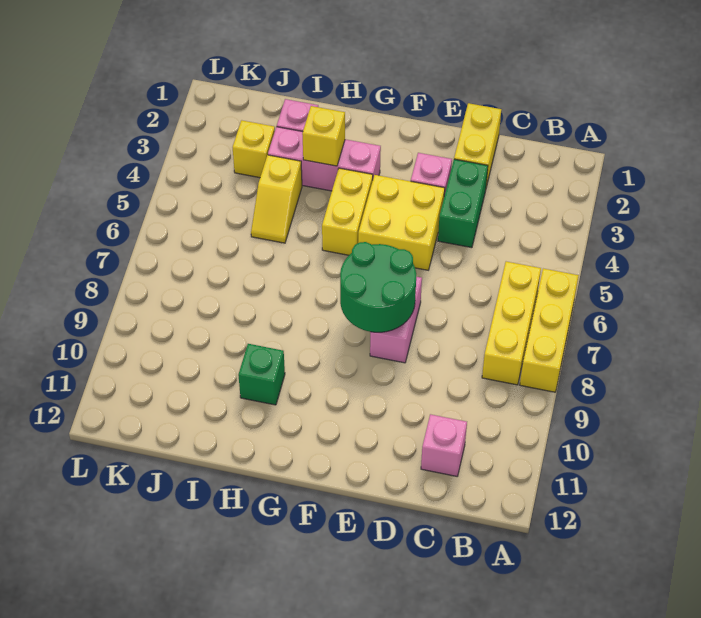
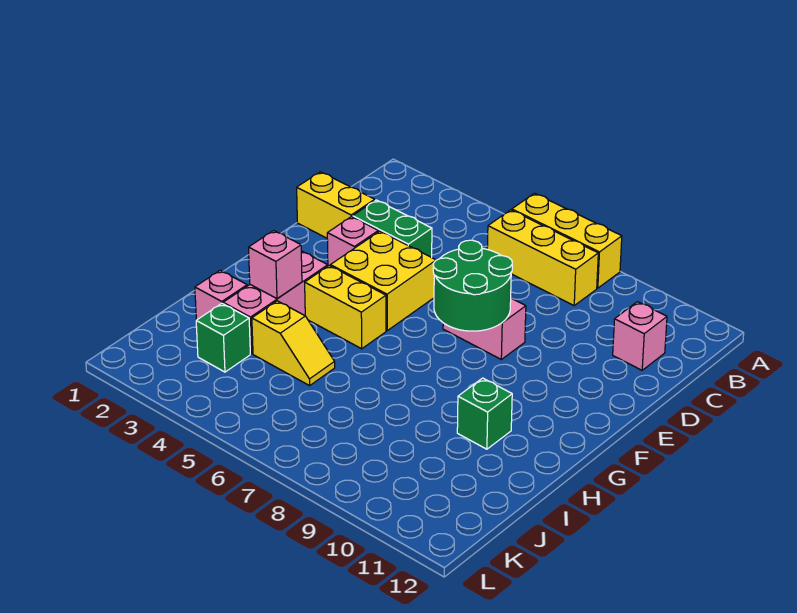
yellow brick H3 level 2 -> pink brick H3 level 2
yellow brick J3 level 1 -> green brick J3 level 1

